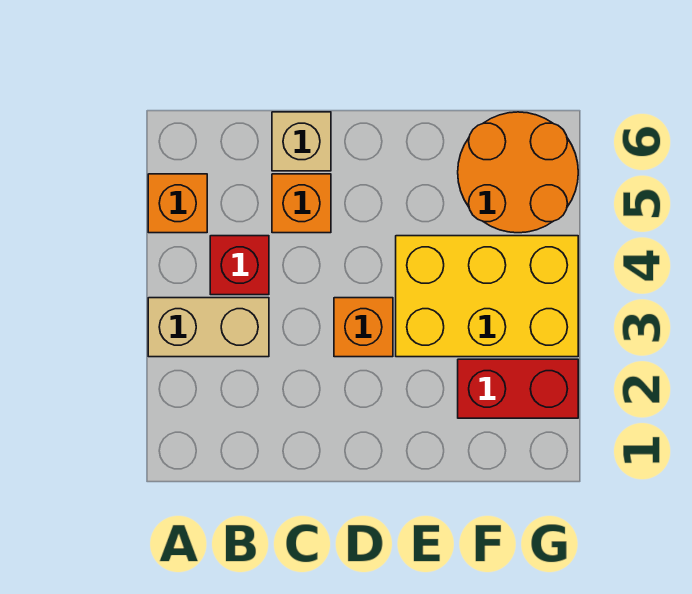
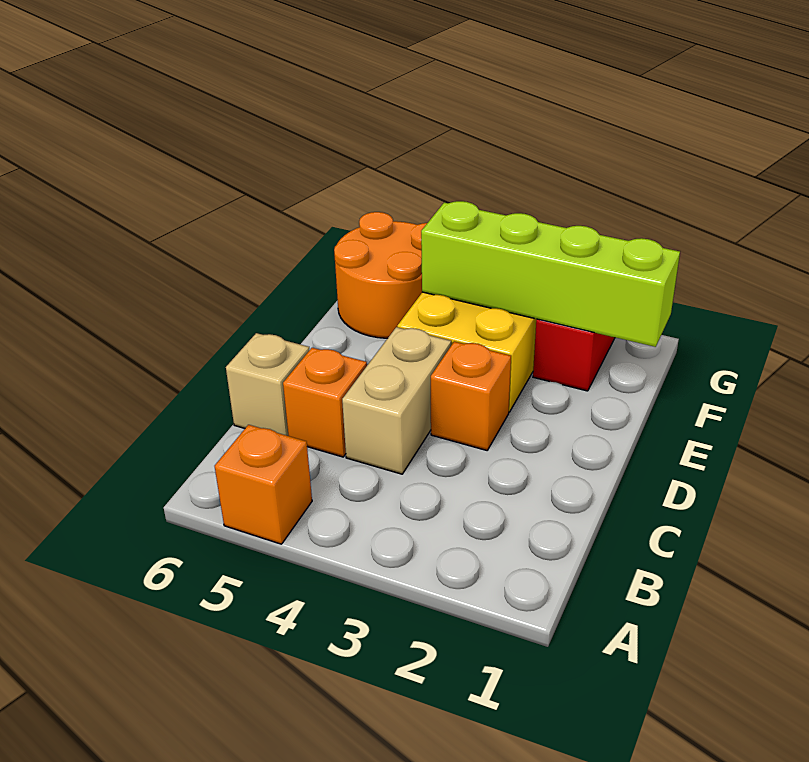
tan brick A3:B3 level 1 -> tan brick C4:D4 level 1
red brick B4 level 1 -> none
none -> lime brick F1:F4 level 2

